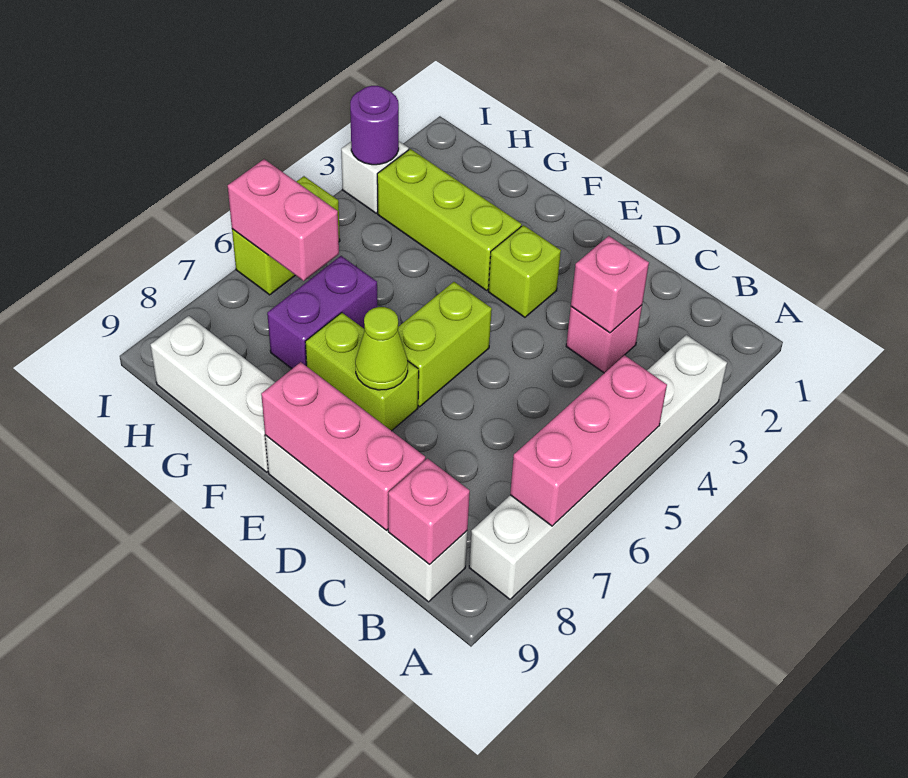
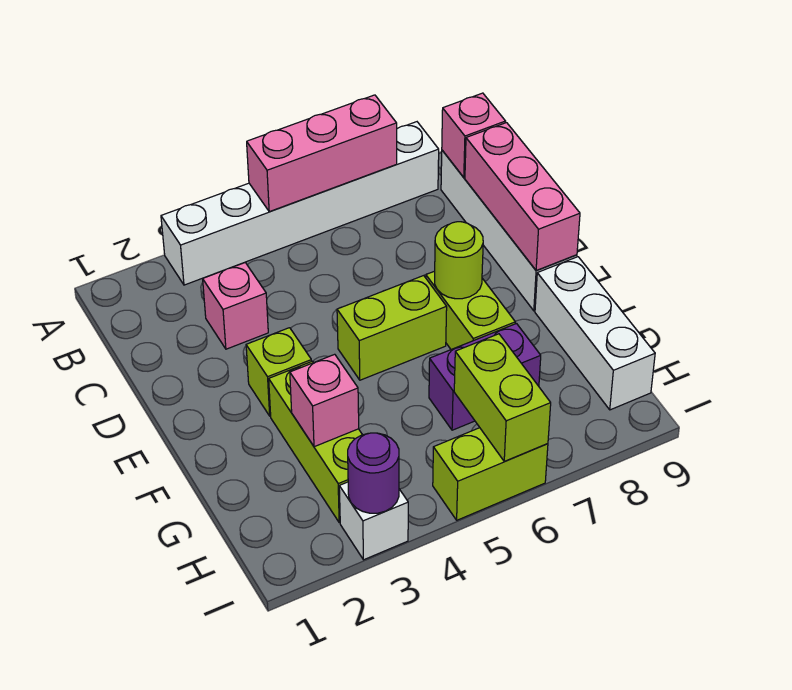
pink brick C3 level 2 -> pink brick G3 level 2
lime cone E7 level 2 -> lime round brick E7 level 2
pink brick H6:I6 level 2 -> lime brick H6:I6 level 2

